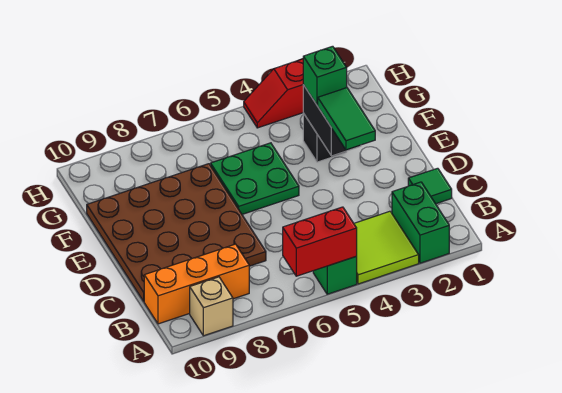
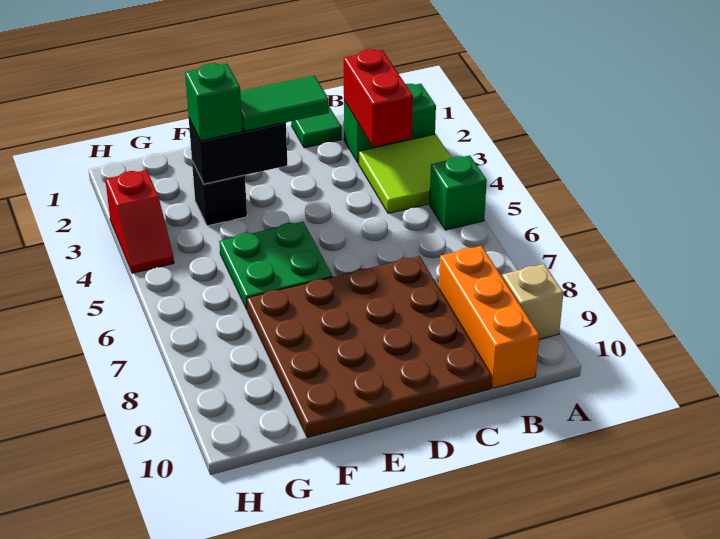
red brick A5:A6 level 2 -> red brick B2:B3 level 2

